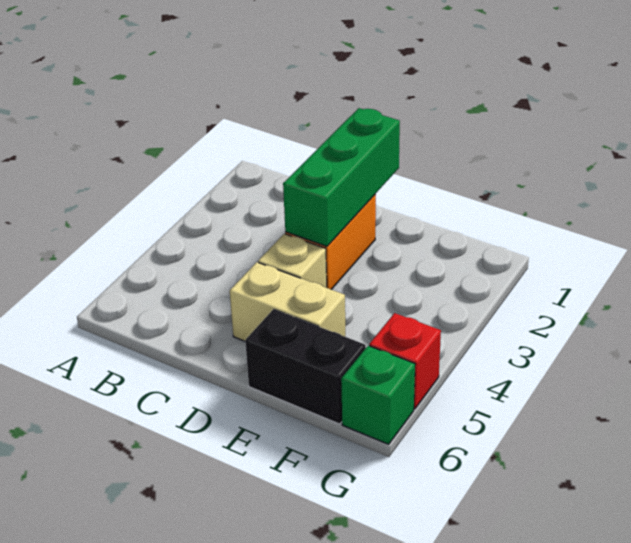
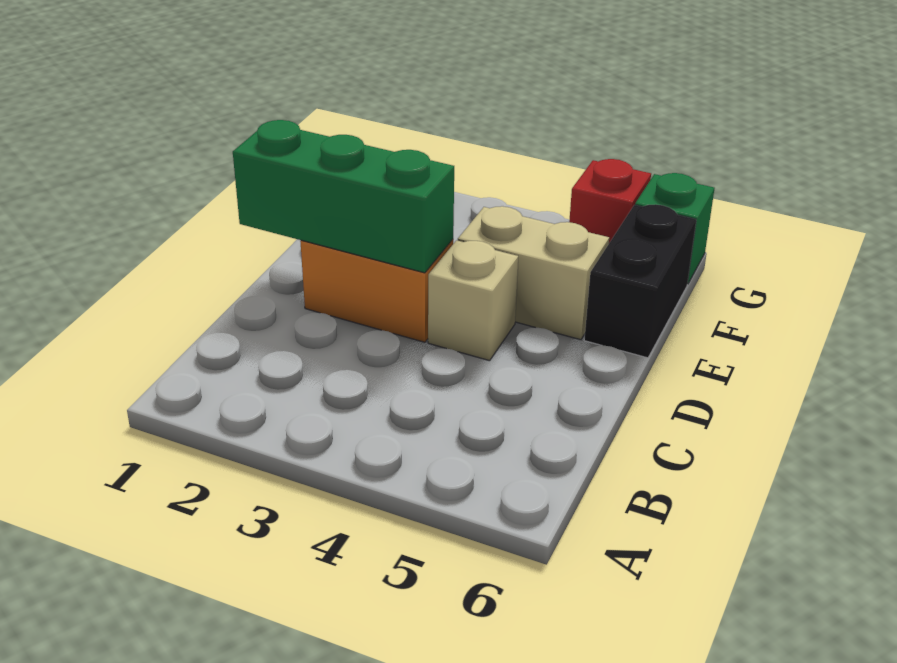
tan brick D5:E5 level 1 -> tan brick E4:E5 level 1

